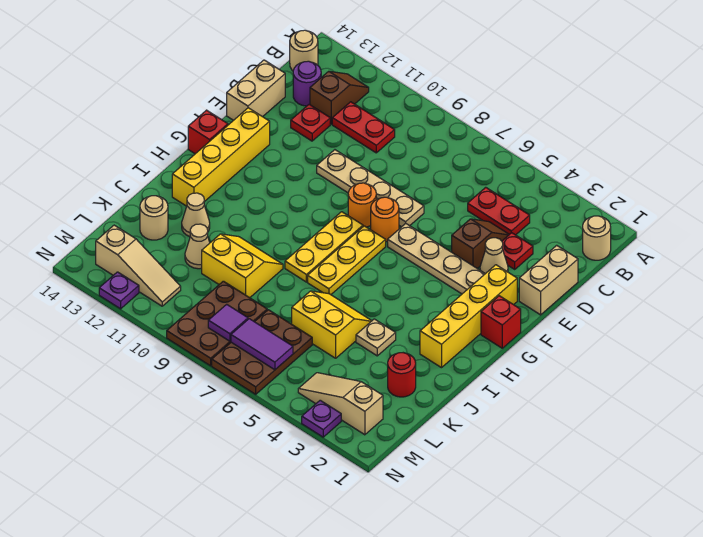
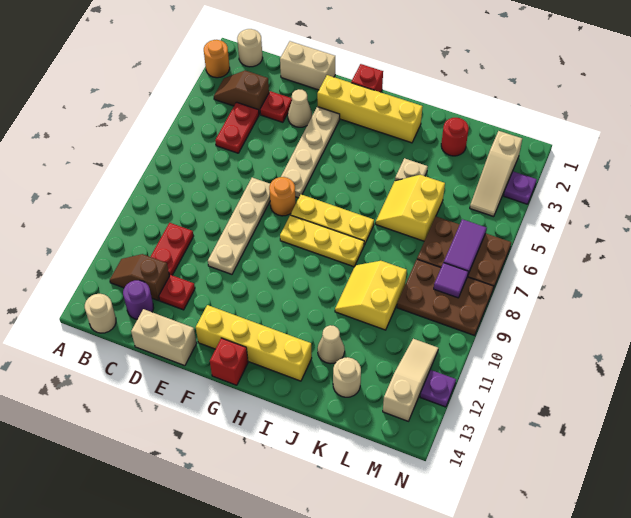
brown slope D4:E4 level 1 top E -> brown slope B3:C3 level 1 top C
orange round brick F8 level 1 -> orange round brick A2 level 1
tan cone K11 level 1 -> none

